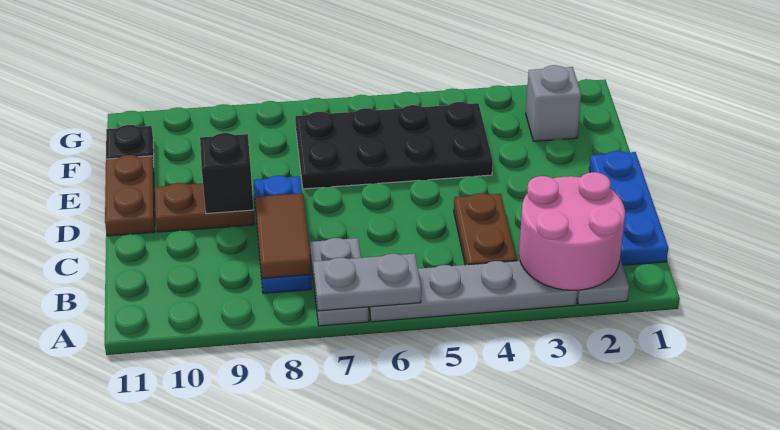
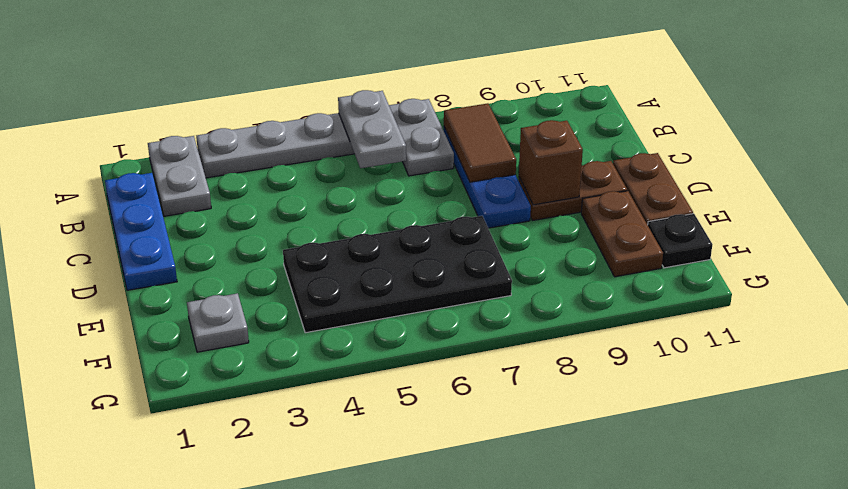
pink round brick A2:B3 level 2 -> none
grey plate A6:A7 level 2 -> grey plate A6:B6 level 2
brown plate B4:C4 level 1 -> brown plate E10:F10 level 1
black brick D9 level 2 -> brown brick D9 level 2
grey brick F2 level 1 -> grey plate F2 level 1

